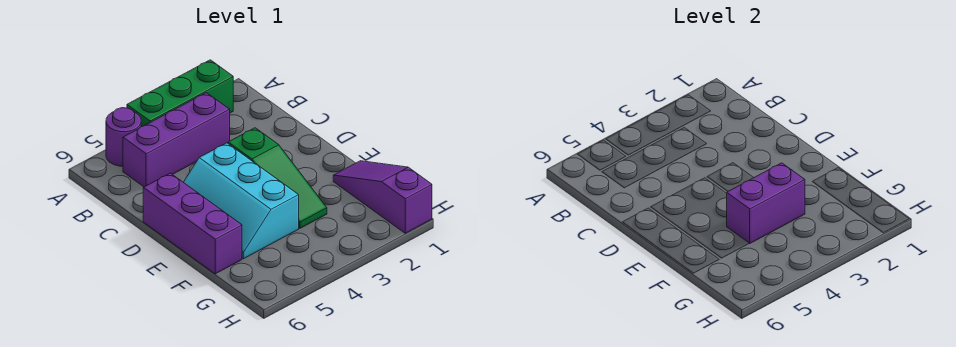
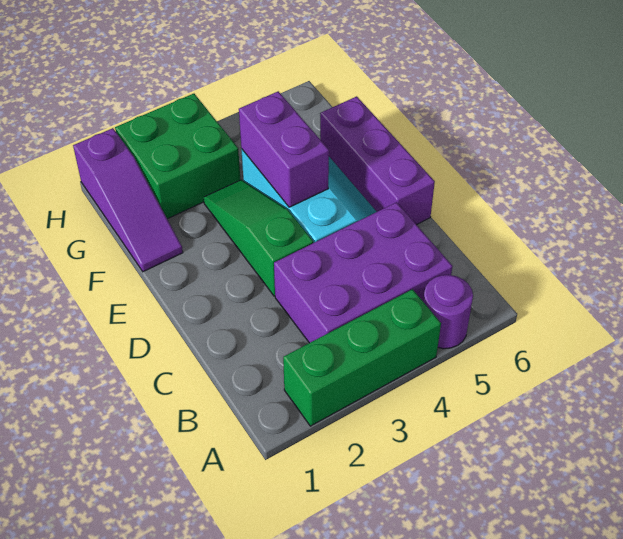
purple brick B3:B5 level 1 -> purple brick B3:C5 level 1
purple brick F3:F4 level 2 -> purple brick E4:F4 level 2
none -> green brick G2:H3 level 1

